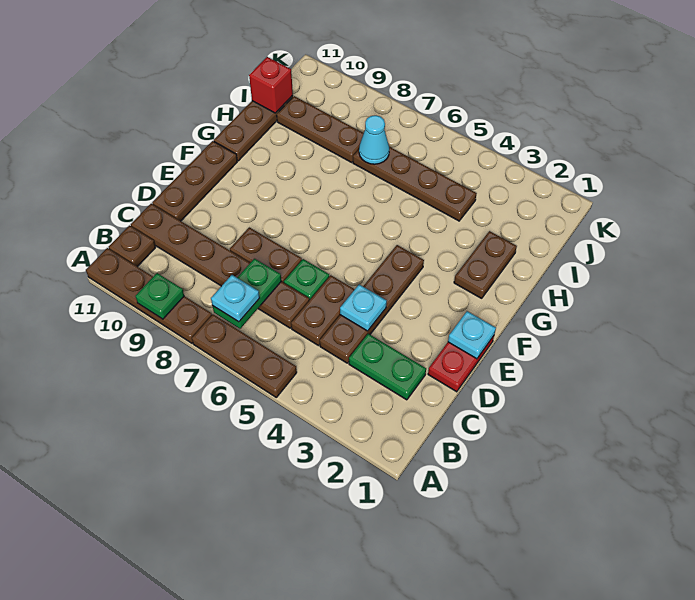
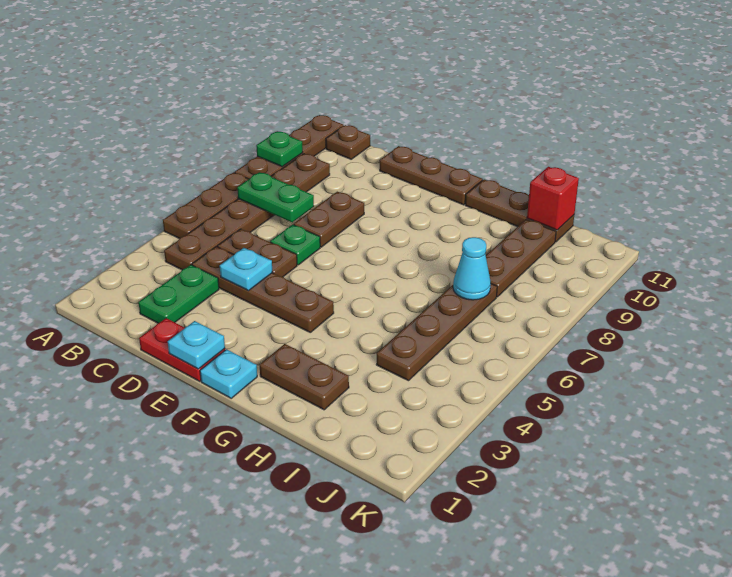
cyan plate B7 level 3 -> cyan plate F1 level 1
brown plate C6:C11 level 1 -> brown plate B4:B9 level 1

